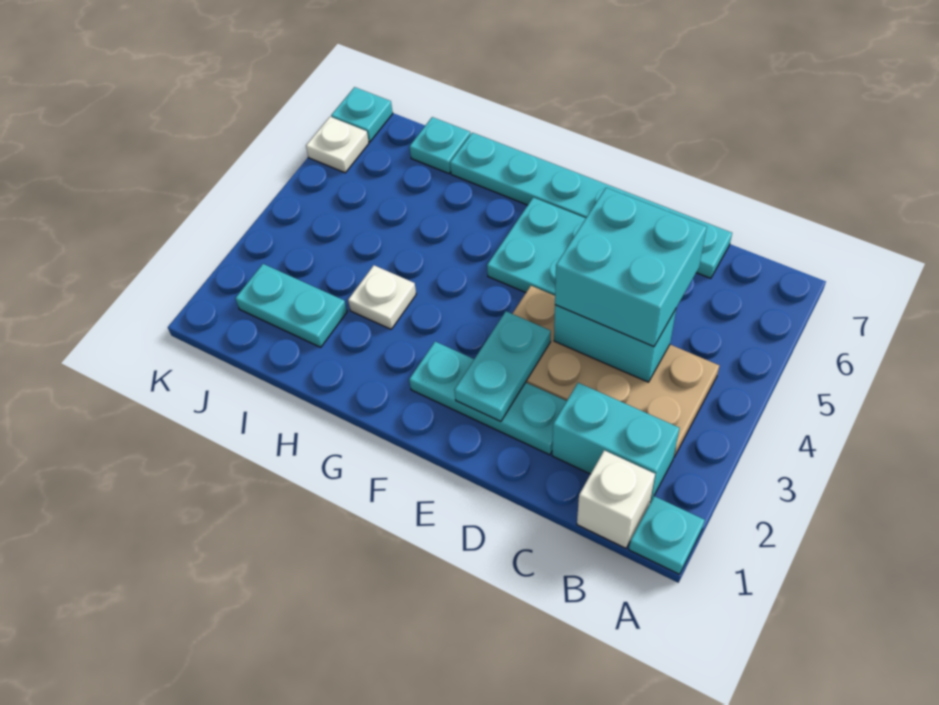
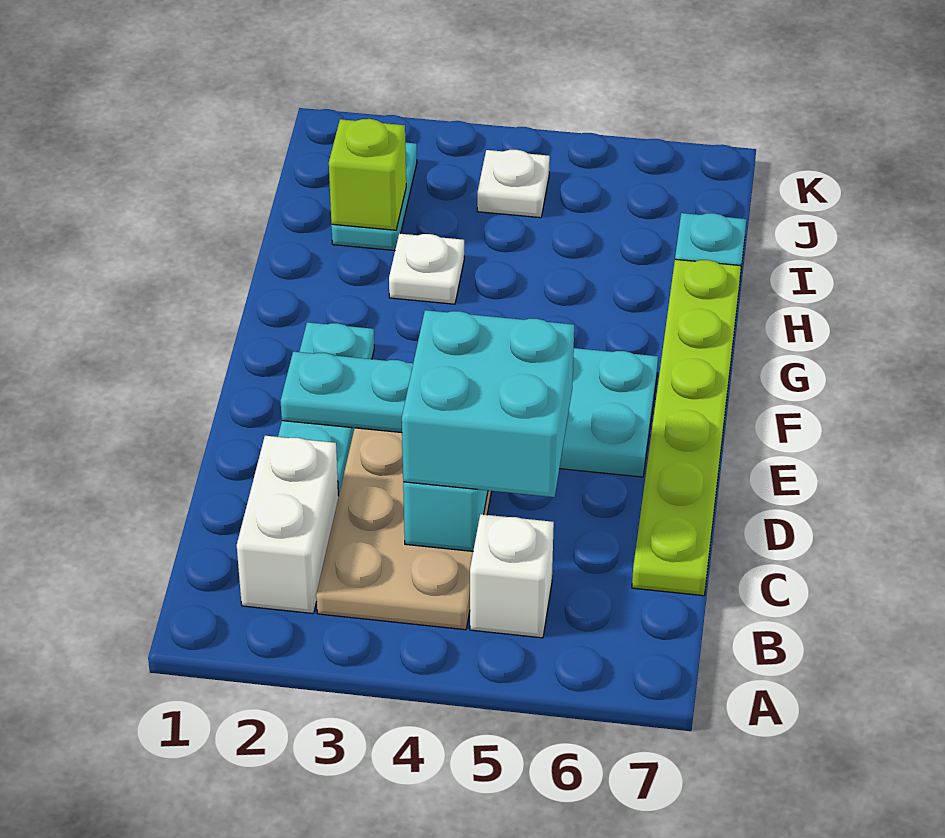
cyan plate A1 level 1 -> none
white brick B1 level 1 -> white brick B5 level 1
cyan brick B2:C2 level 1 -> white brick B2:C2 level 1
cyan plate C7:H7 level 1 -> lime plate C7:H7 level 1
none -> lime brick I2 level 2
white plate K6 level 1 -> white plate J4 level 1
cyan plate K7 level 1 -> none

